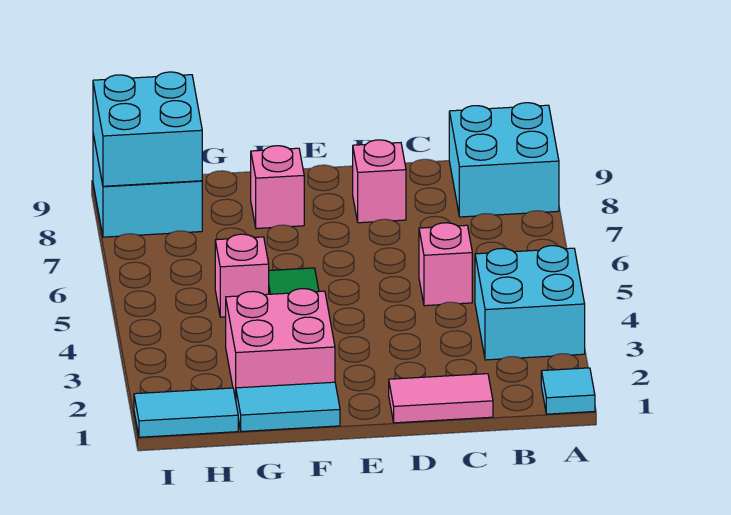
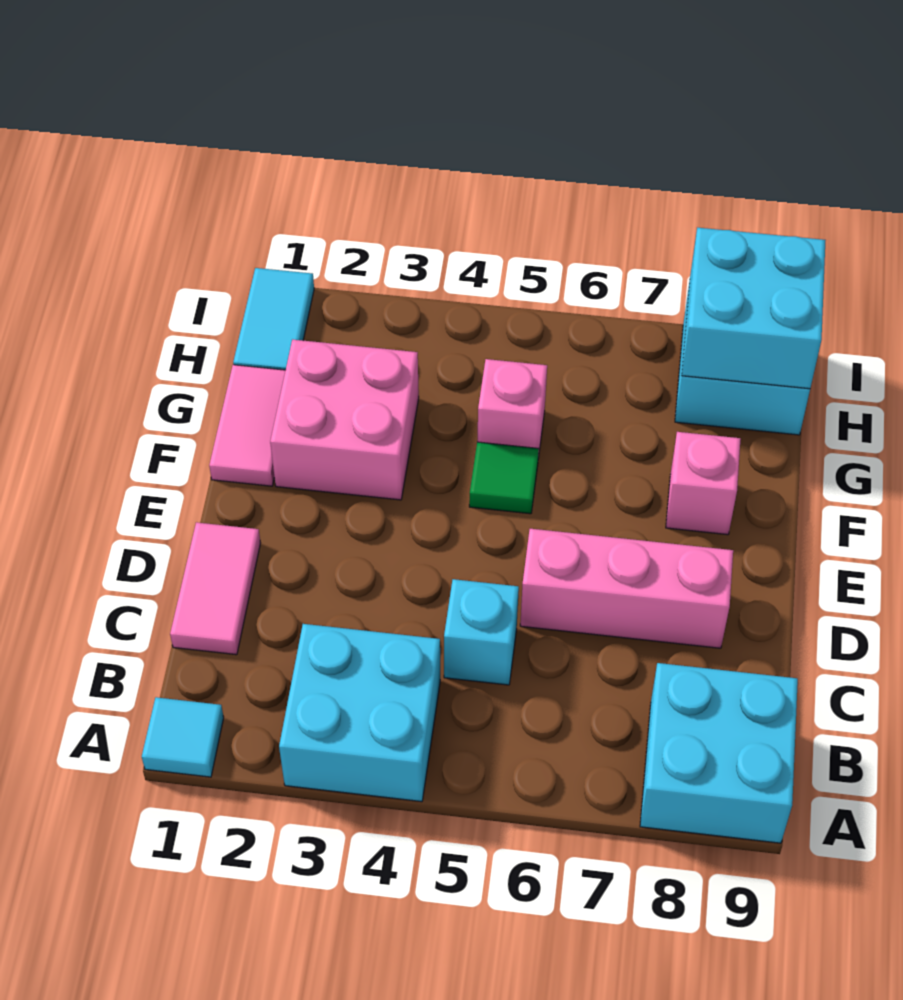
pink brick C5 level 1 -> cyan brick C5 level 1
pink brick D8 level 1 -> pink brick D6:D8 level 1
cyan tile F1:G1 level 1 -> pink tile F1:G1 level 1

